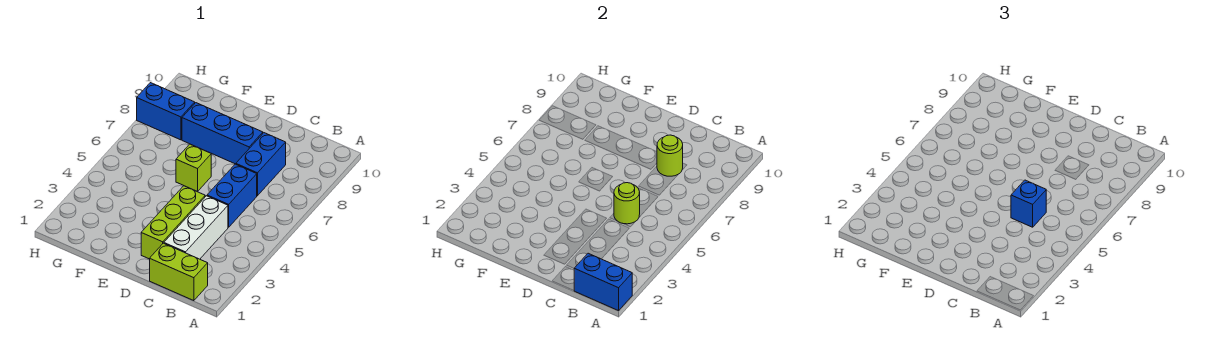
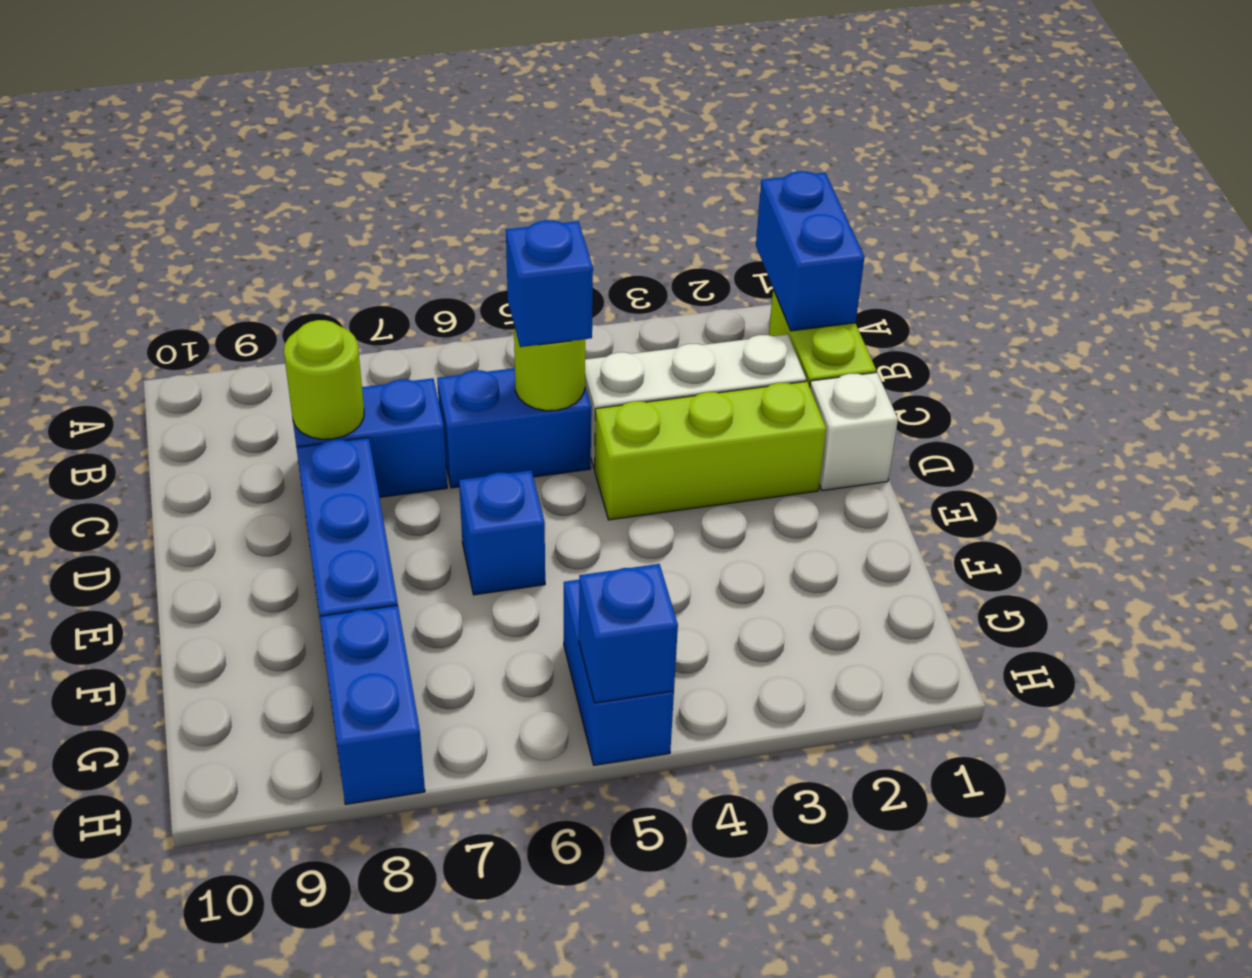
none -> white brick D1 level 1
lime brick E6 level 1 -> blue brick E6 level 1
none -> blue brick G5:H5 level 1
none -> blue brick H5 level 2

